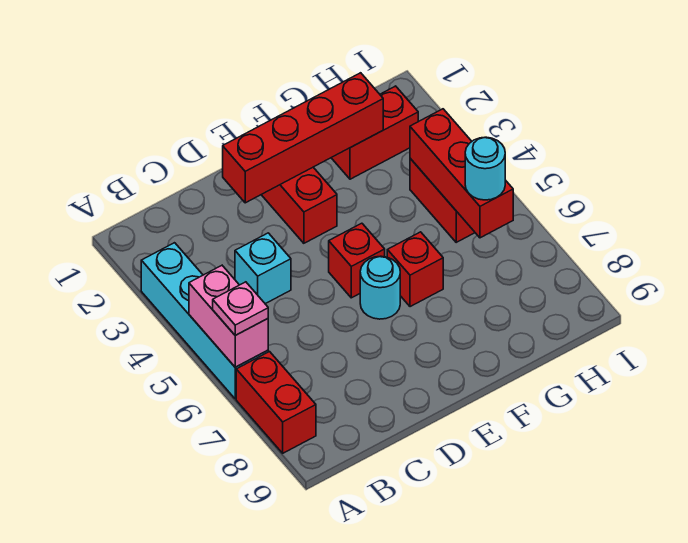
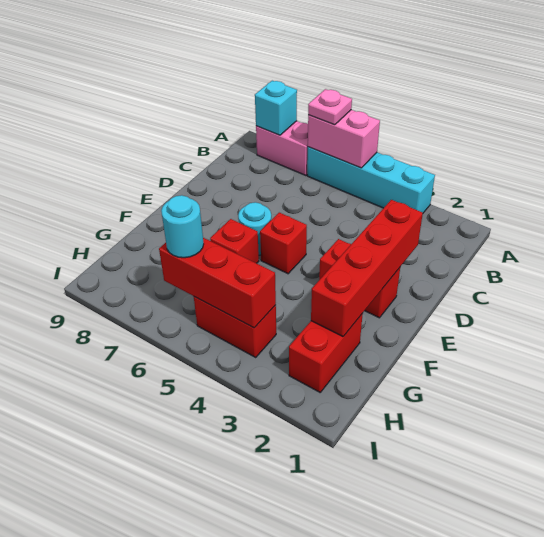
red brick A7:A8 level 1 -> pink brick A7:A8 level 1
cyan brick C4 level 1 -> cyan brick A8 level 2

